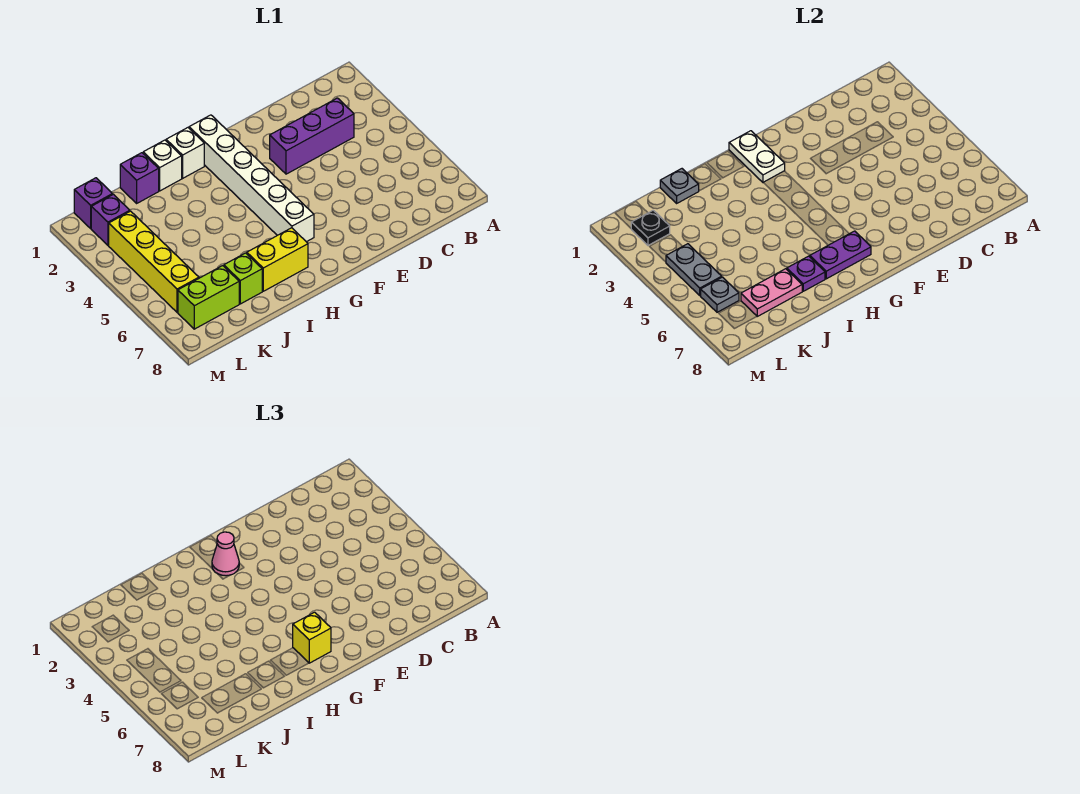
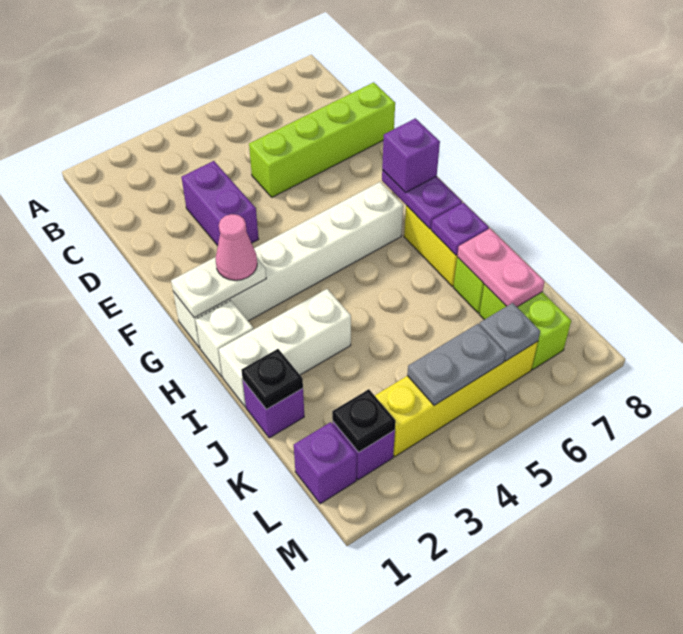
purple brick C3:E3 level 1 -> purple brick D3:E3 level 1
none -> lime brick D5:D8 level 1
yellow brick G7 level 3 -> purple brick G7 level 3
white brick I1 level 1 -> white brick I1:I3 level 1
grey plate J1 level 2 -> black plate J1 level 2

